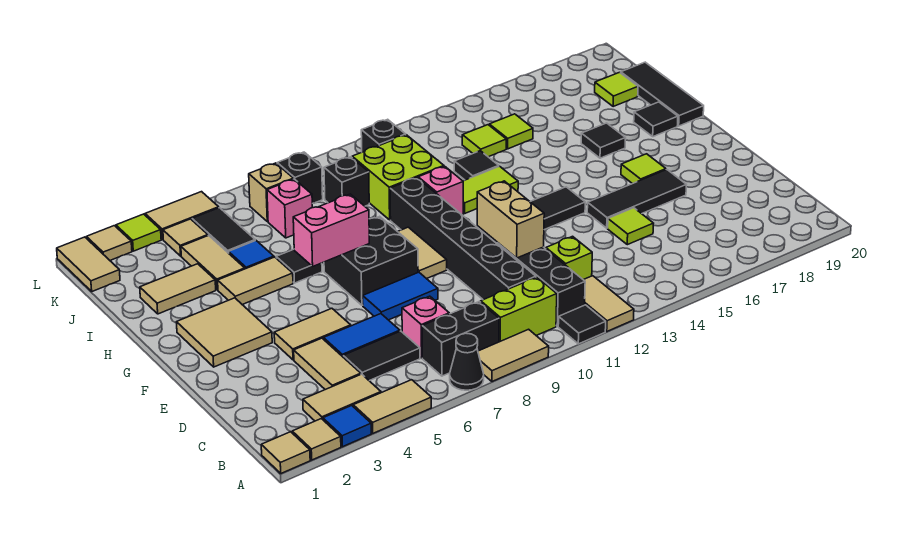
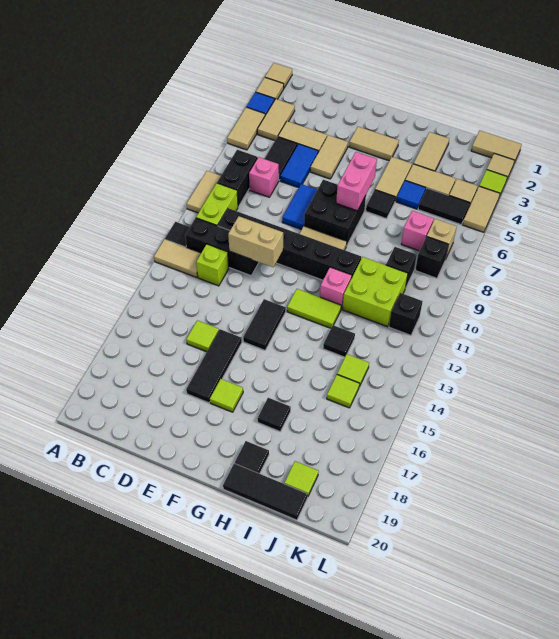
black cone A7 level 1 -> none
tan tile F2:G3 level 1 -> tan tile F3:G3 level 1
lime tile H12:H13 level 1 -> lime tile G12:H12 level 1

